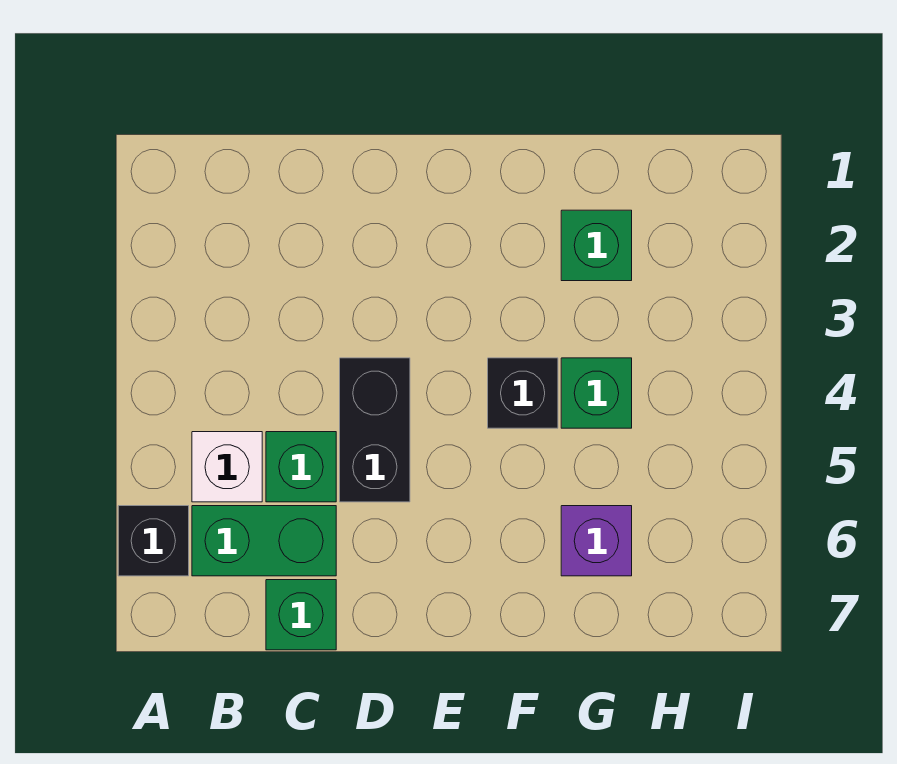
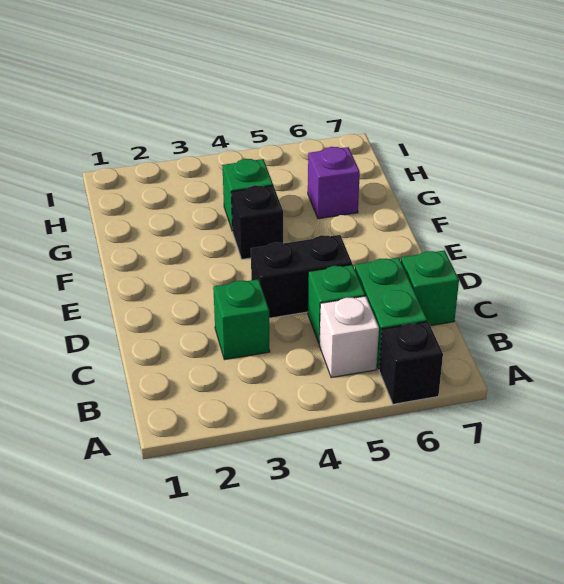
green brick G2 level 1 -> green brick C3 level 1

